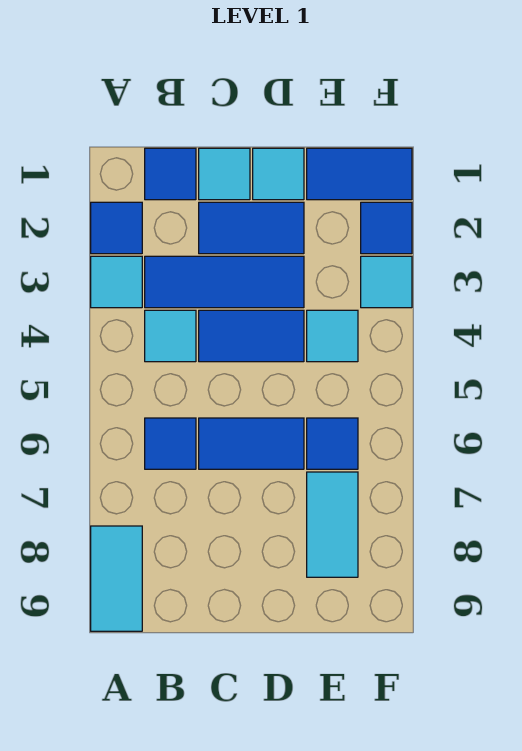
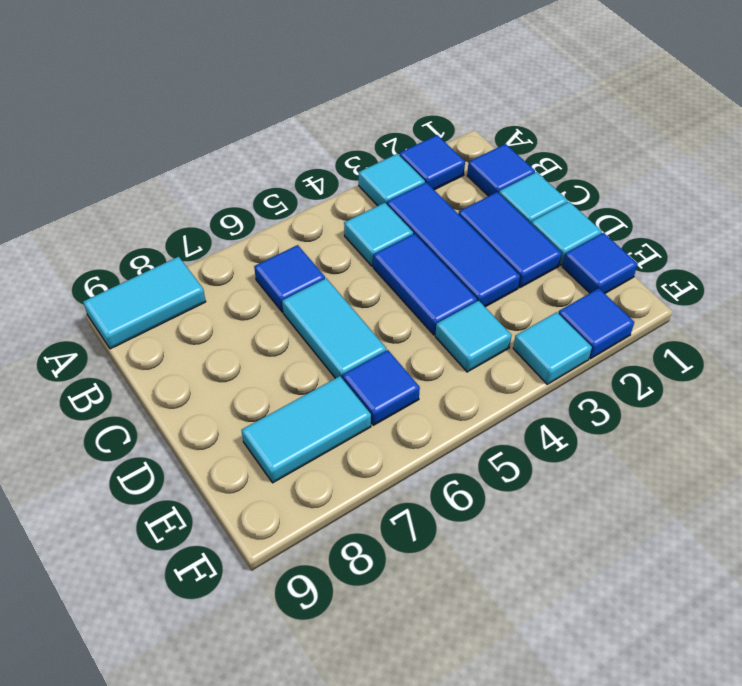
blue tile C6:D6 level 1 -> cyan tile C6:D6 level 1
blue tile E1:F1 level 1 -> blue tile E1 level 1

